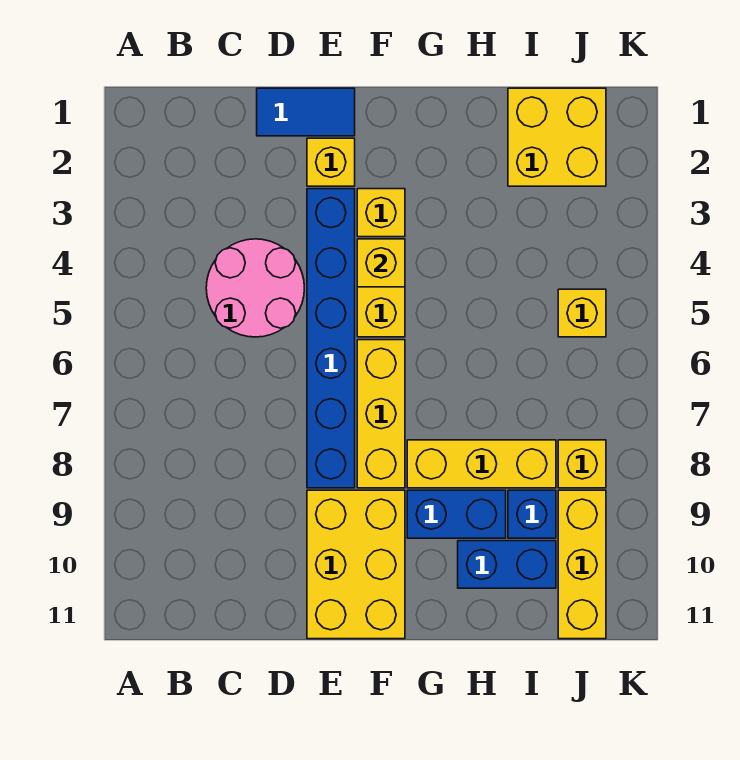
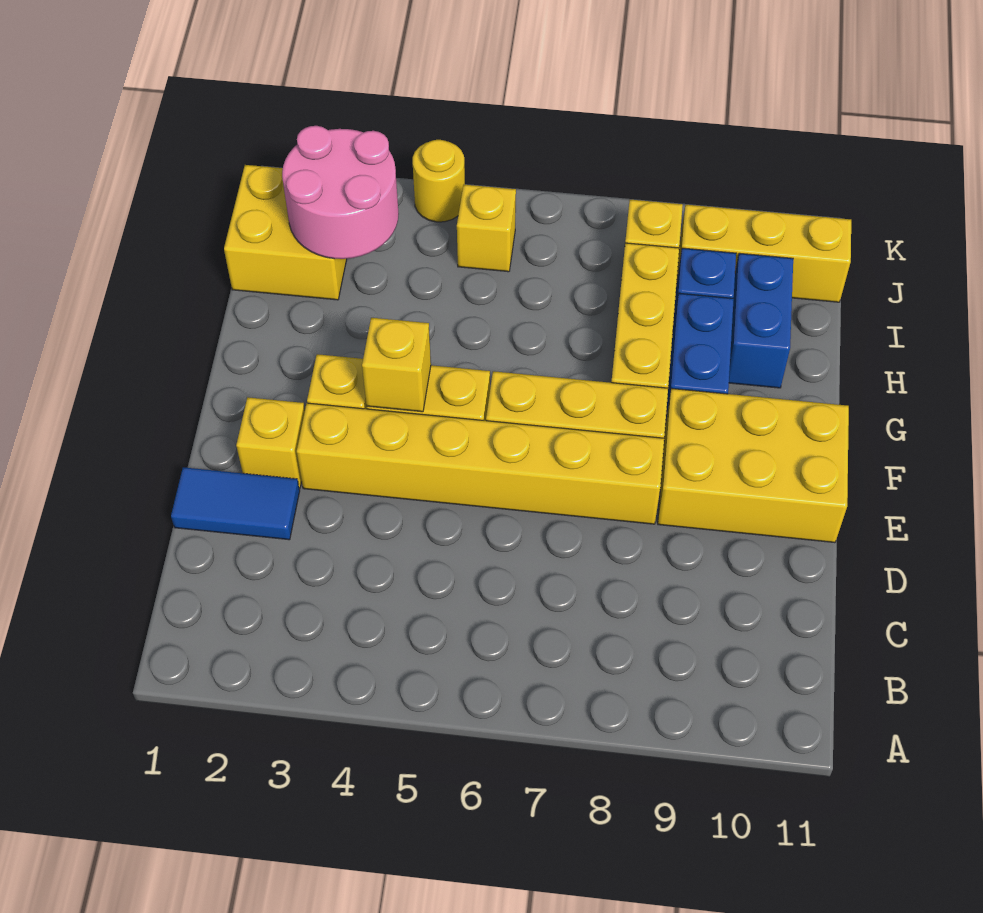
pink round brick C4:D5 level 1 -> pink round brick I2:J3 level 2
blue tile D1:E1 level 1 -> blue tile D1:D2 level 1
blue brick E3:E8 level 1 -> yellow brick E3:E8 level 1
none -> yellow round brick K4 level 1

